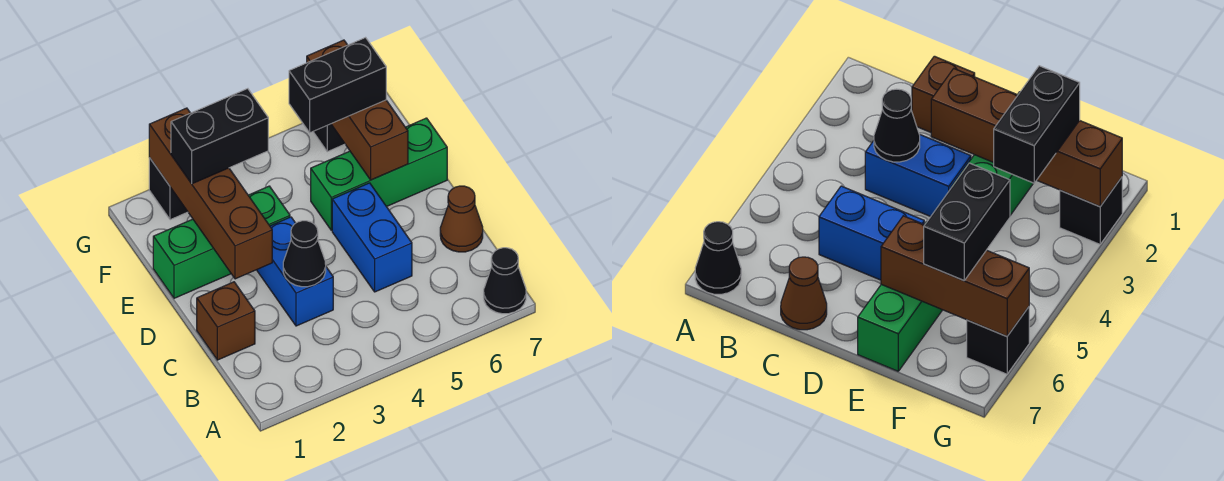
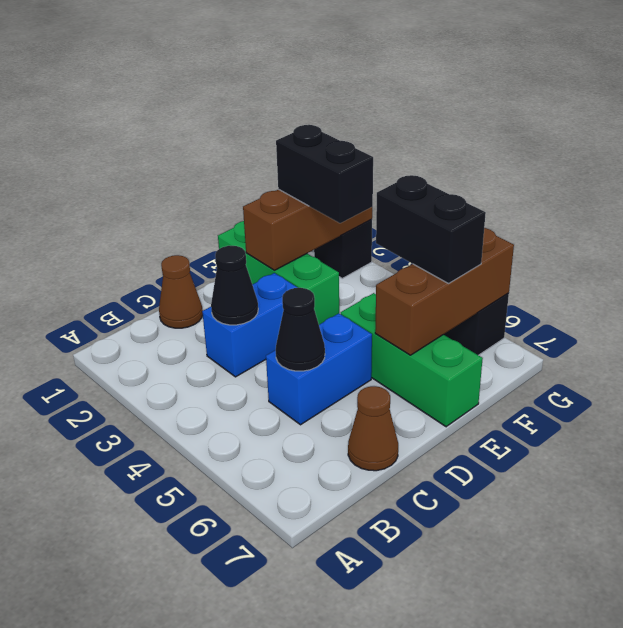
black cone A7 level 1 -> black cone C5 level 2
brown brick C1 level 1 -> brown cone C1 level 1
brown brick D2:G2 level 2 -> brown brick E2:G2 level 2

